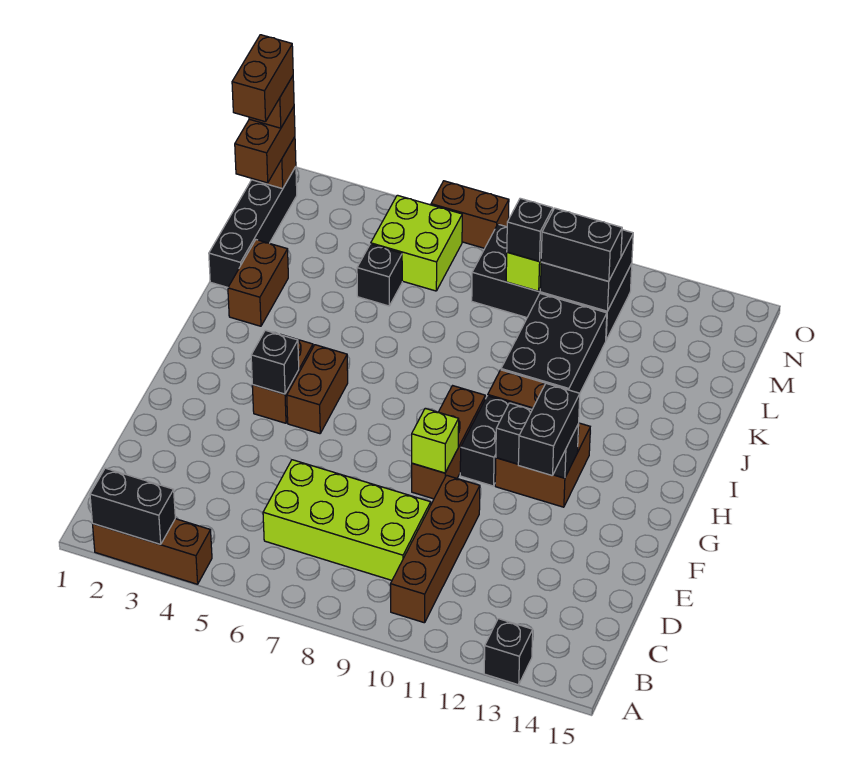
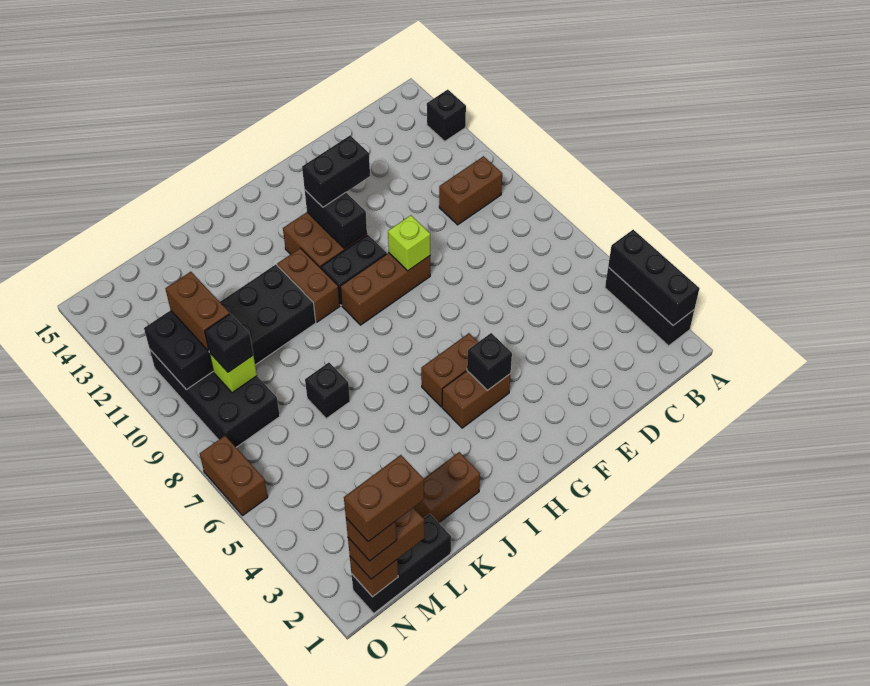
brown brick A2:A4 level 1 -> black brick A2:A4 level 1
black brick A2:A3 level 2 -> black brick A2:A4 level 2
brown brick B10:E10 level 1 -> brown brick B10:C10 level 1
lime brick C6:D9 level 1 -> none
black brick K1:N1 level 1 -> black brick L1:N1 level 1
black brick L5 level 1 -> black brick K7 level 1
lime brick M5:N6 level 1 -> none
black brick M10:M11 level 3 -> brown brick M10:M11 level 3

